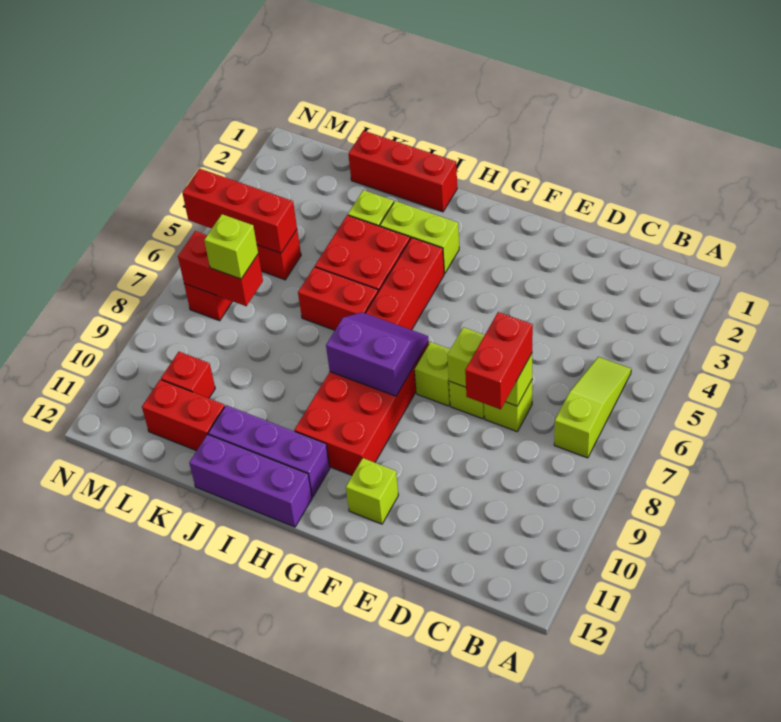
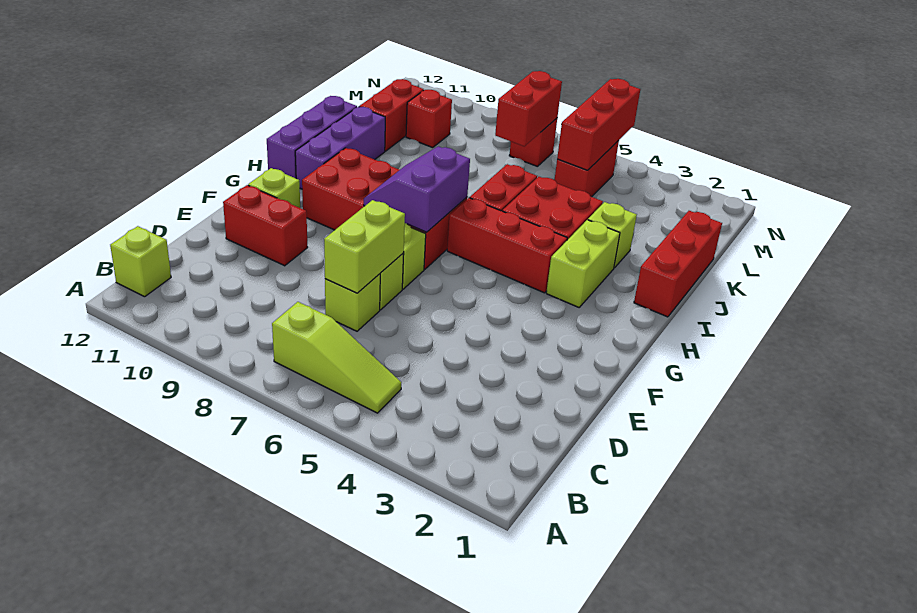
red brick D7:D8 level 3 -> red brick E10:E11 level 1
purple slope G7:H8 level 2 top 8 -> purple slope G7:H8 level 2 top 7
lime brick L7 level 3 -> lime brick B12 level 1

